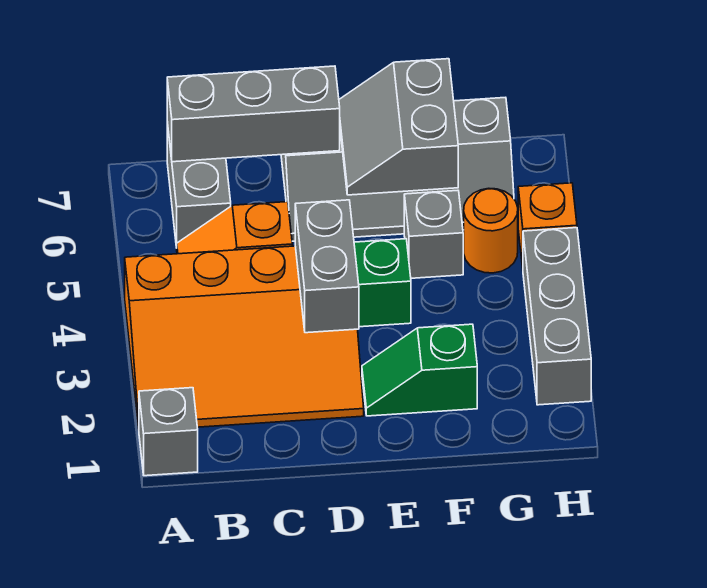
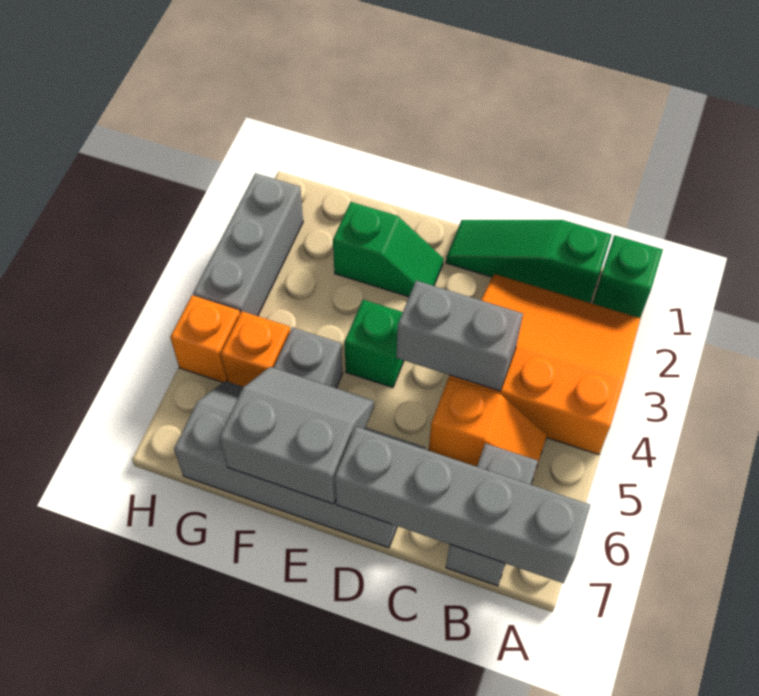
grey brick A1 level 1 -> green brick A1 level 1
orange slope A2:D4 level 1 top 4 -> orange slope A2:C4 level 1 top 4
none -> green slope B1:D1 level 1 top B
grey brick B7:D7 level 2 -> grey brick A7:D7 level 2
grey brick D3:D4 level 2 -> grey brick C4:D4 level 2
grey slope E6:F7 level 2 top F -> grey slope E6:F7 level 2 top 7
orange round brick G5 level 1 -> orange brick G5 level 1

